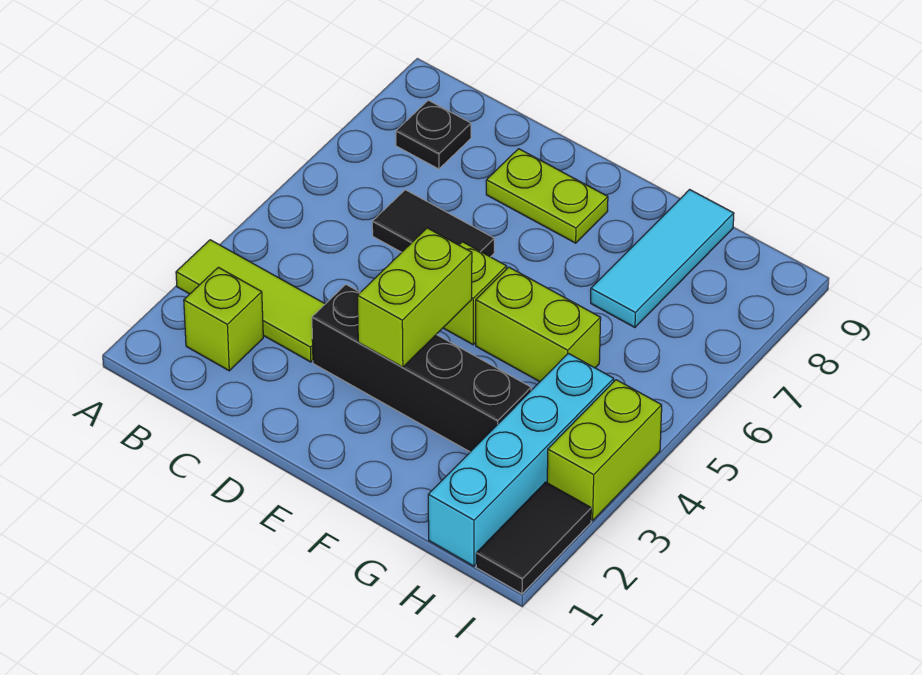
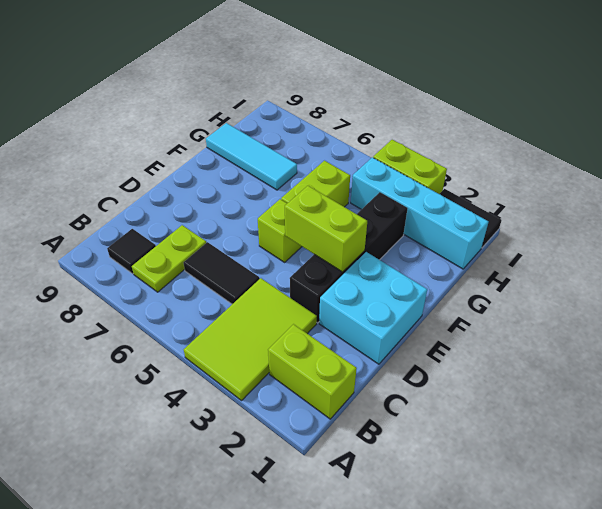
lime tile A3:C3 level 1 -> lime tile A3:C4 level 1
lime brick B2 level 1 -> lime brick B1:B2 level 1
black plate B8 level 1 -> black tile B8 level 1
black tile C6:D6 level 1 -> black tile C5:C6 level 1
none -> cyan brick D1:E2 level 1
lime plate D8:E8 level 1 -> lime plate B7:C7 level 1

